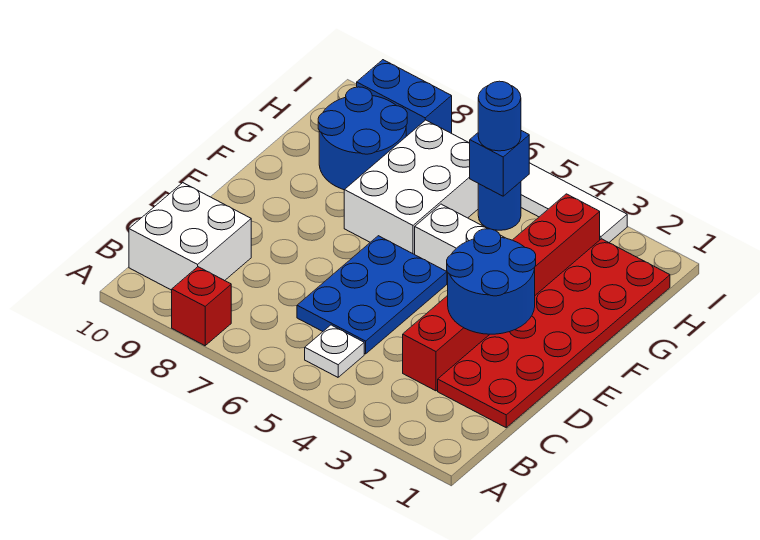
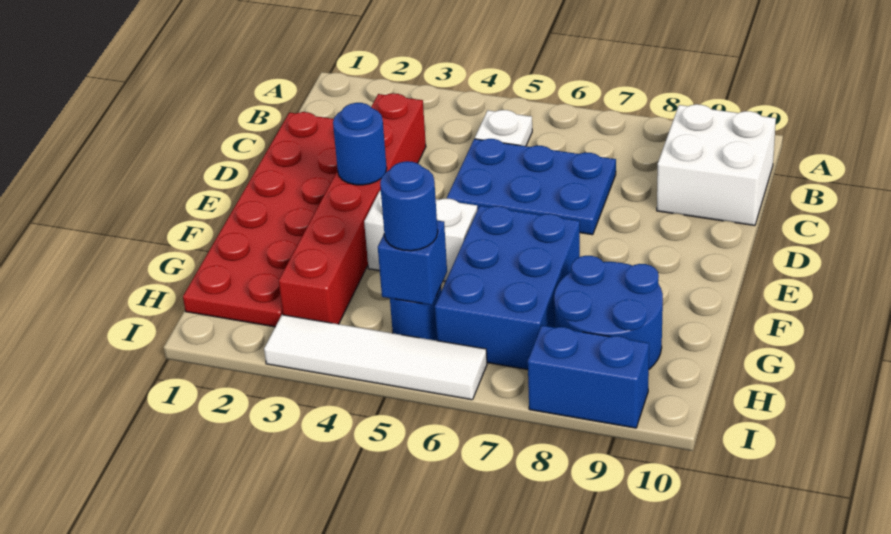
red brick A8 level 1 -> none
blue plate C5:E6 level 1 -> blue plate C5:D7 level 1
blue round brick D2:E3 level 2 -> blue round brick E3 level 2
white brick F6:H7 level 1 -> blue brick F6:H7 level 1

